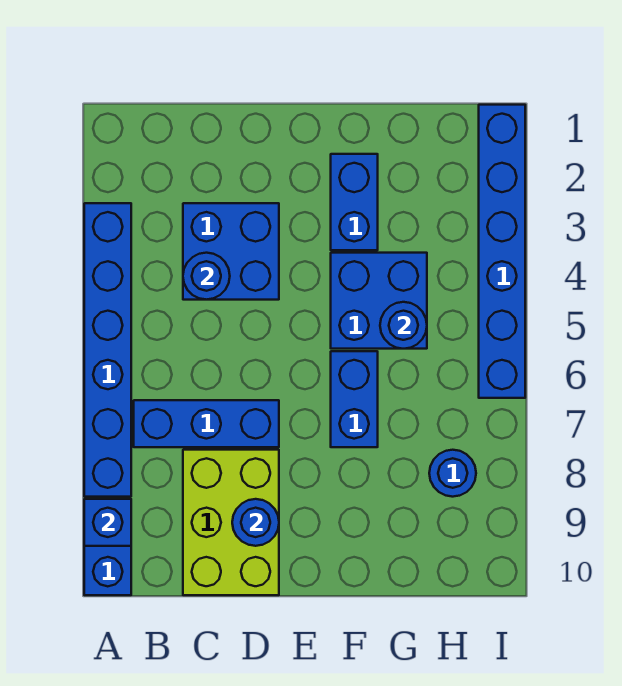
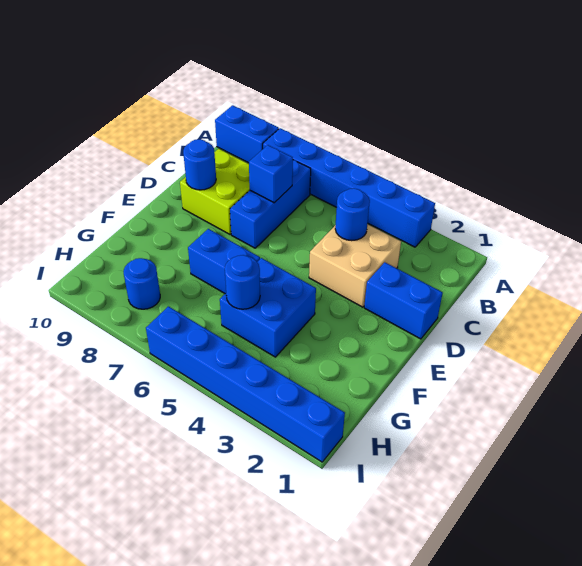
blue brick A9 level 2 -> blue brick C7 level 2
blue brick C3:D4 level 1 -> tan brick C3:D4 level 1
lime brick C8:D10 level 1 -> lime brick C8:D9 level 1
blue brick F2:F3 level 1 -> blue brick D1:D2 level 1

